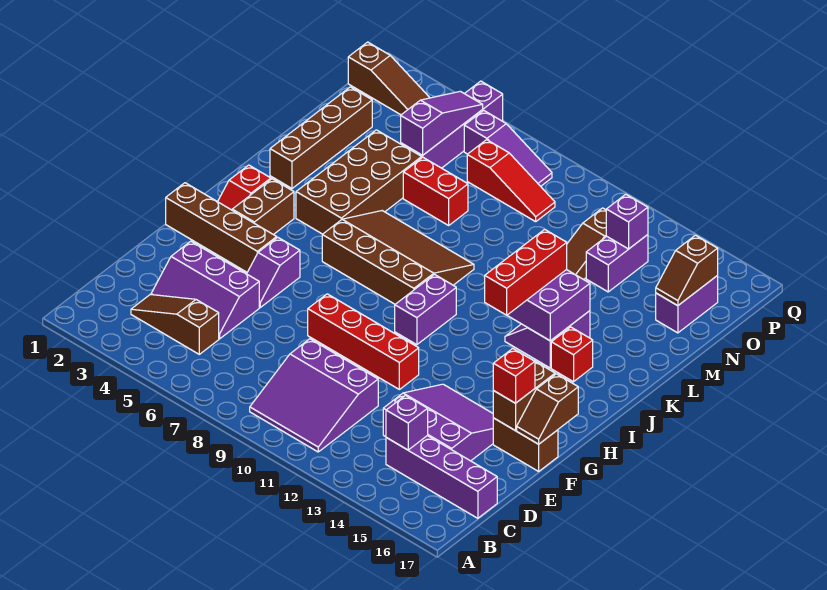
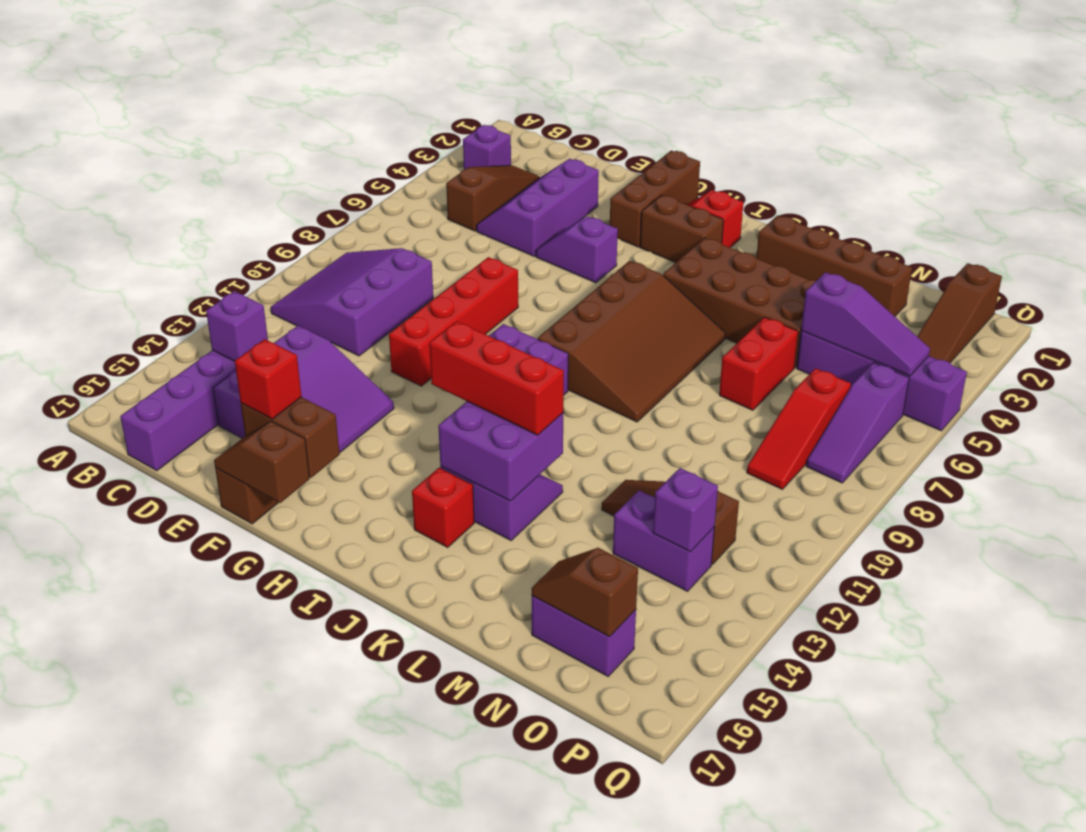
none -> purple brick B3 level 1
brown brick G1:G4 level 1 -> brown brick G1:G3 level 1

